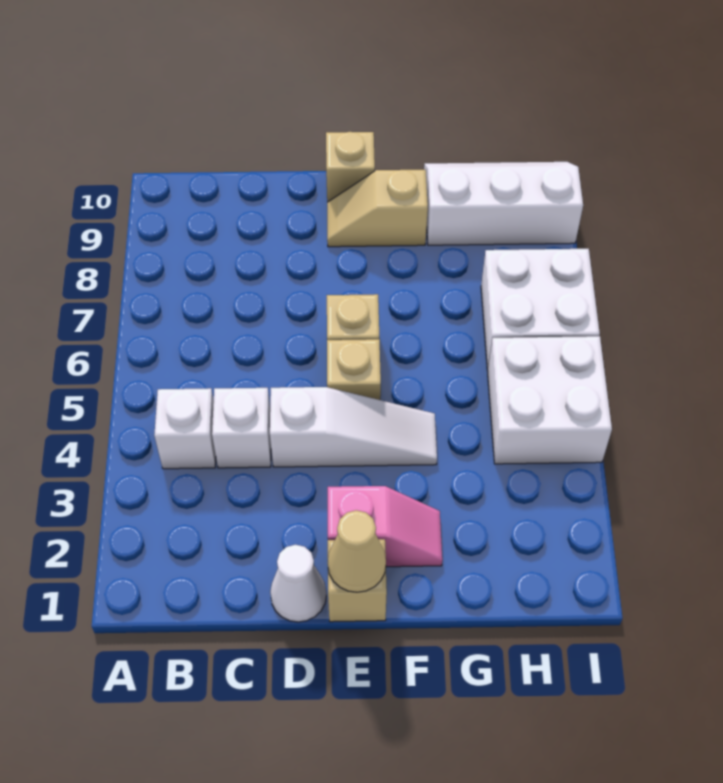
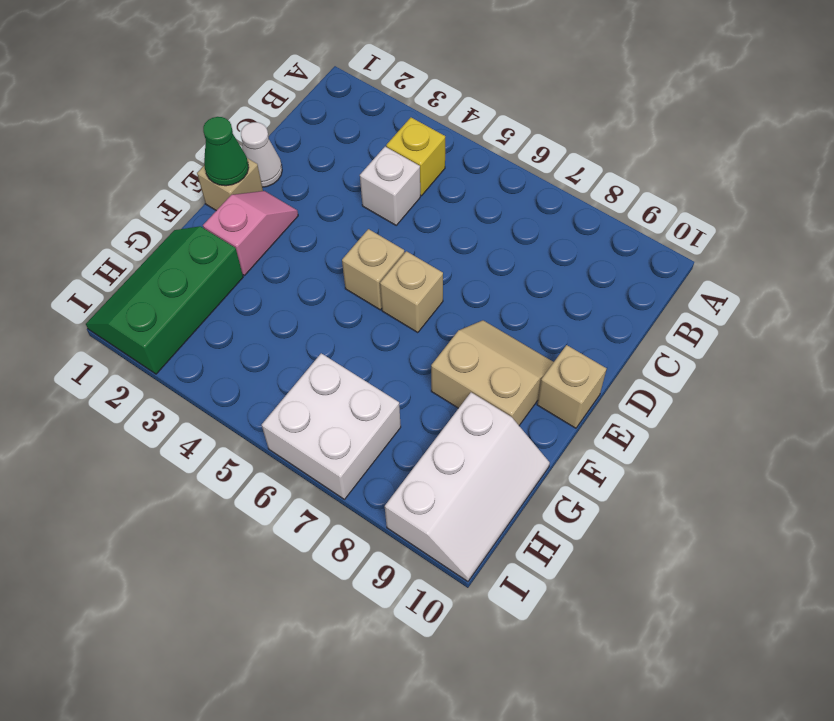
white brick B4 level 1 -> yellow brick B4 level 1
white slope D4:F4 level 1 top D -> none
tan cone E1 level 2 -> green cone E1 level 2
pink slope E2:F2 level 1 top E -> pink slope E2:F2 level 1 top F
tan slope E9:F9 level 1 top F -> tan slope E8:F9 level 1 top F
none -> green slope G1:I2 level 1 top 2
white brick H4:I5 level 1 -> none

